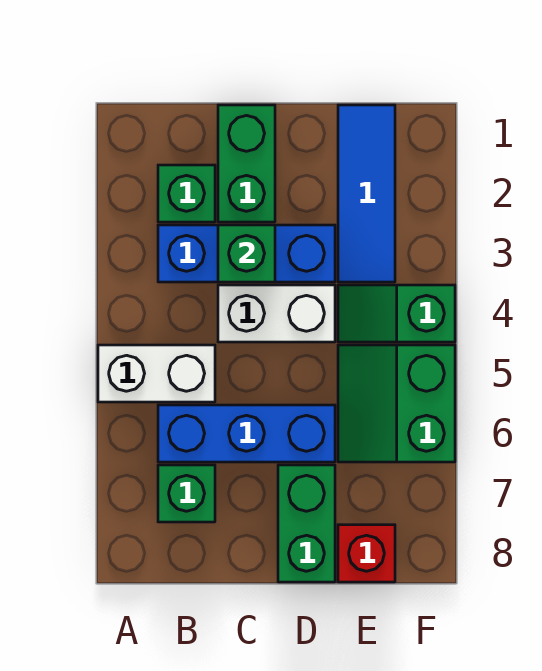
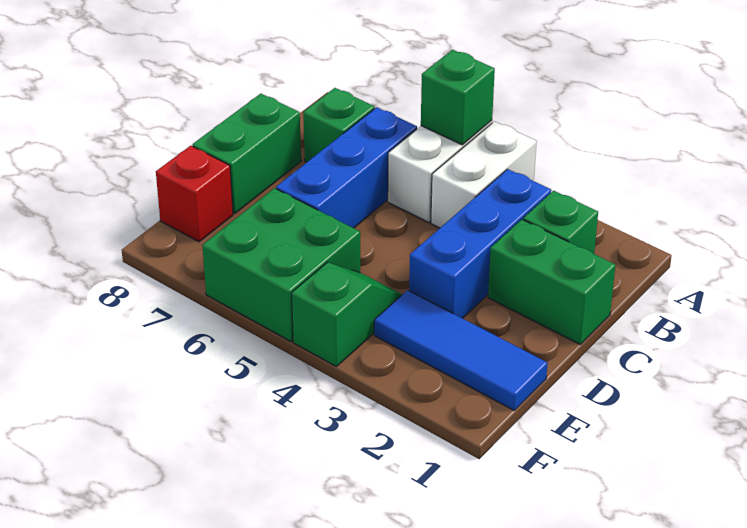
green brick C3 level 2 -> green brick A5 level 2
white brick C4:D4 level 1 -> white brick A4:B4 level 1
green brick D7:D8 level 1 -> green brick C8:D8 level 1
green slope E5:F6 level 1 top F -> green brick E5:F6 level 1

